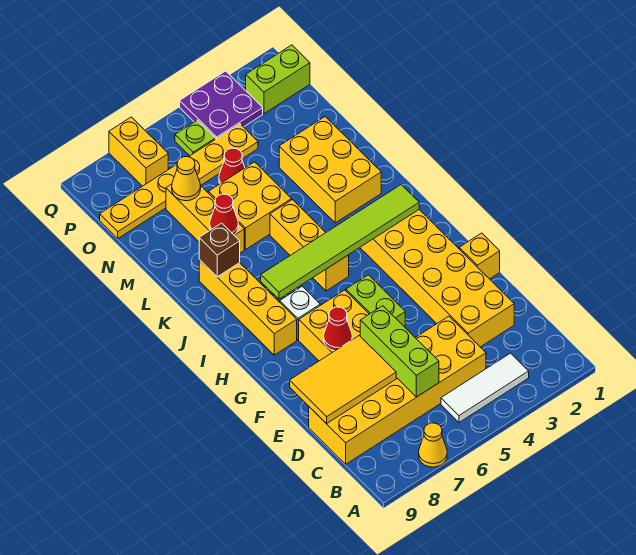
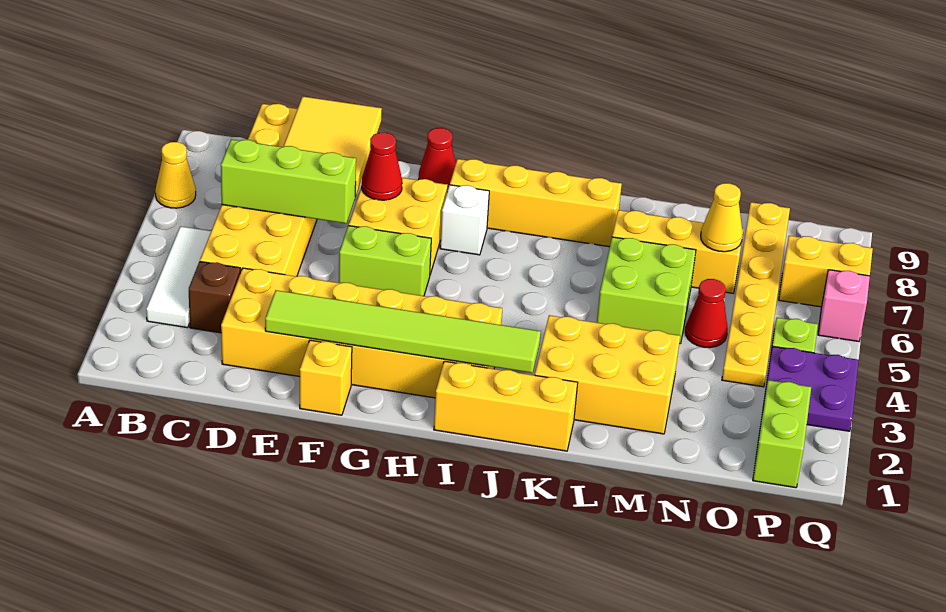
lime tile I2:I7 level 2 -> lime tile E2:J2 level 2
yellow brick I5:K5 level 1 -> yellow brick I1:K1 level 1
brown brick K8 level 2 -> brown brick C3 level 1
yellow brick L5:M6 level 1 -> lime brick L5:M6 level 1
red cone L7 level 2 -> red cone G9 level 1
none -> pink brick Q6 level 1

